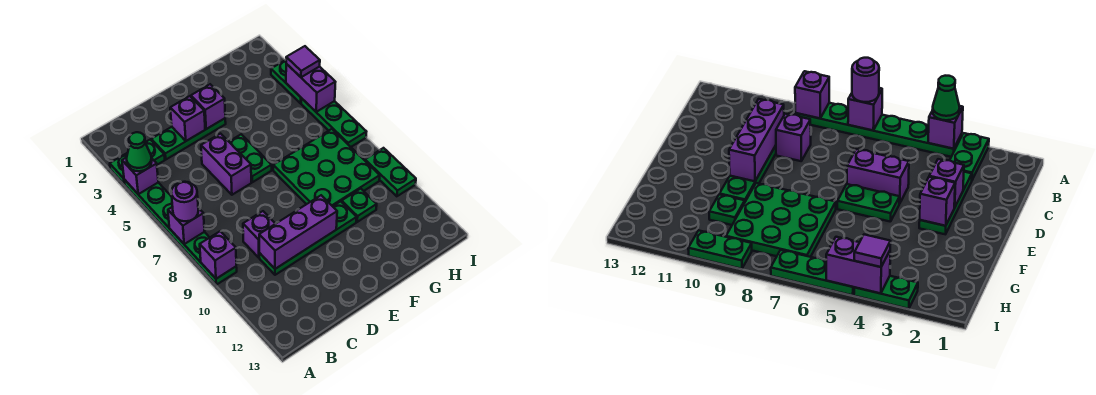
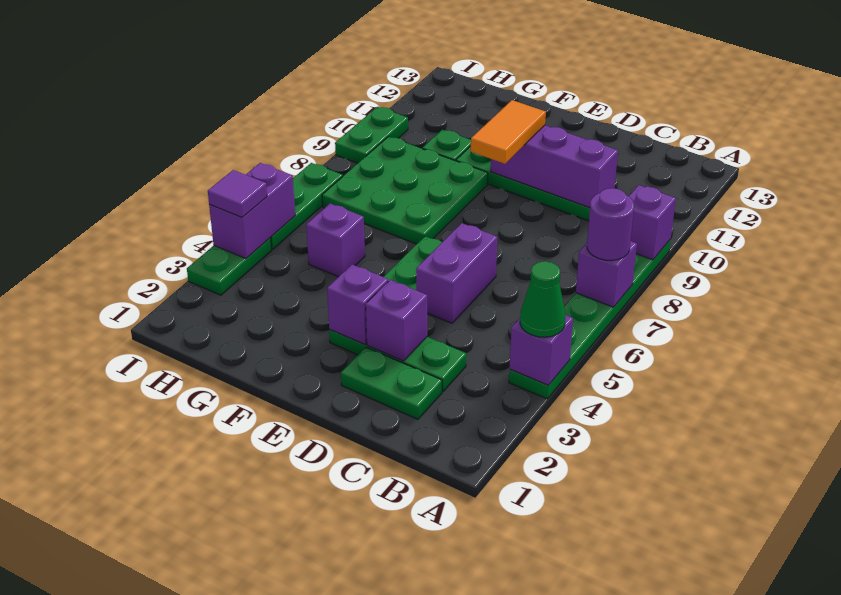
green plate A3:B3 level 1 -> green plate C2:D2 level 1
purple brick C9 level 1 -> purple brick G5 level 1
none -> orange tile E9:E10 level 3

